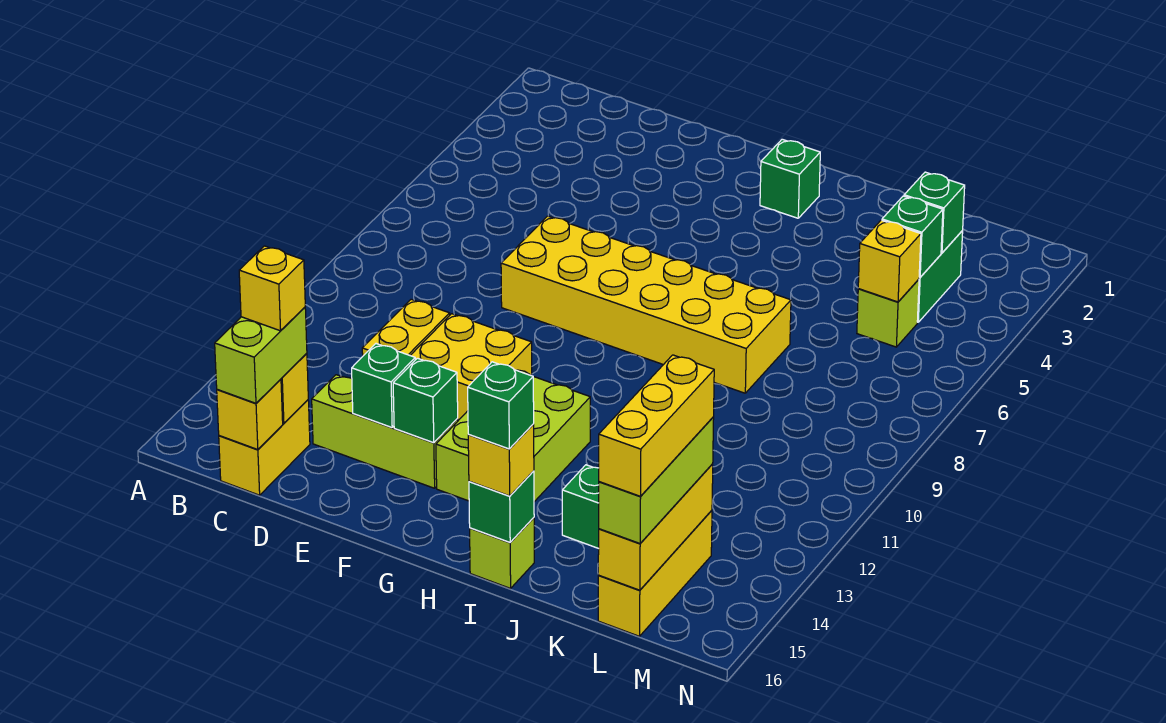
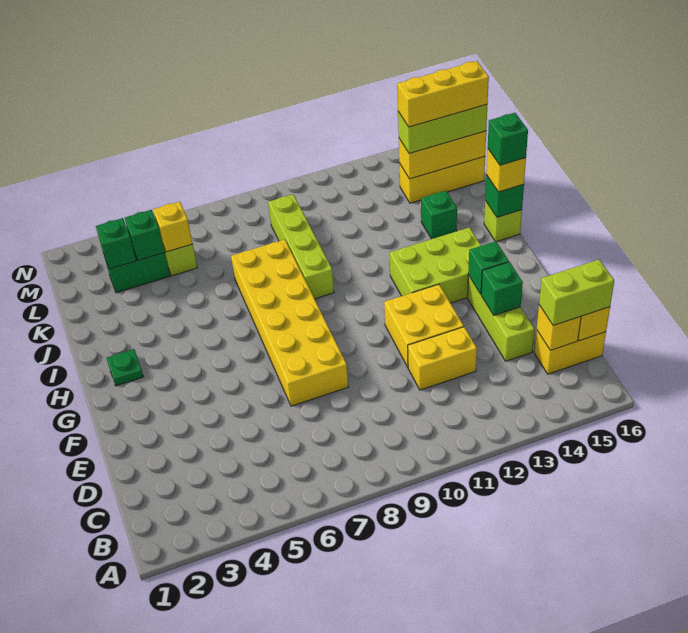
yellow brick C15 level 4 -> none
green brick H2 level 1 -> green plate H2 level 1
none -> lime brick I9:L9 level 1

